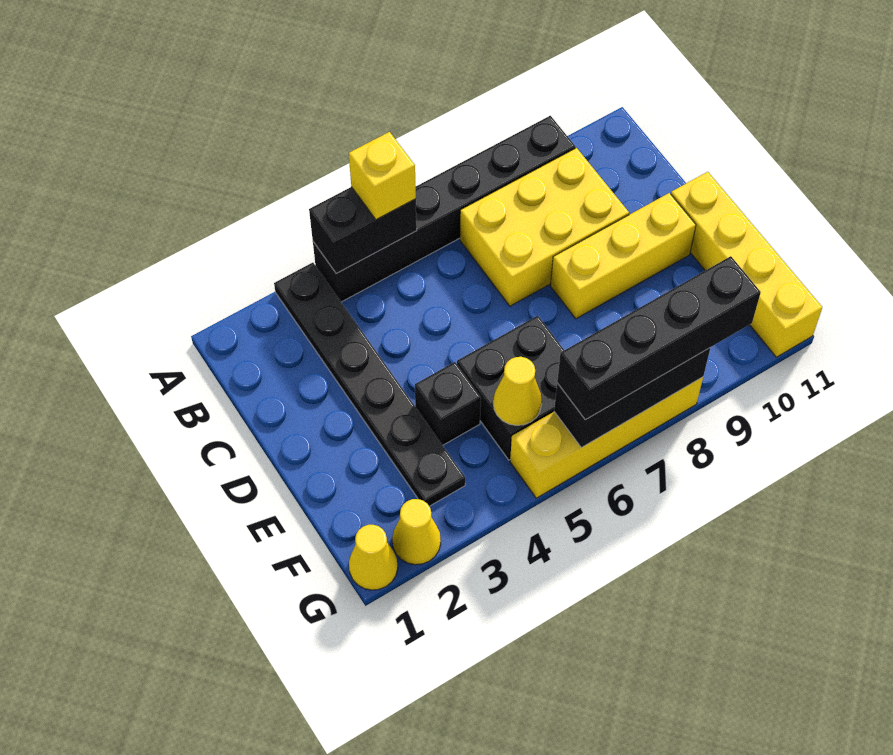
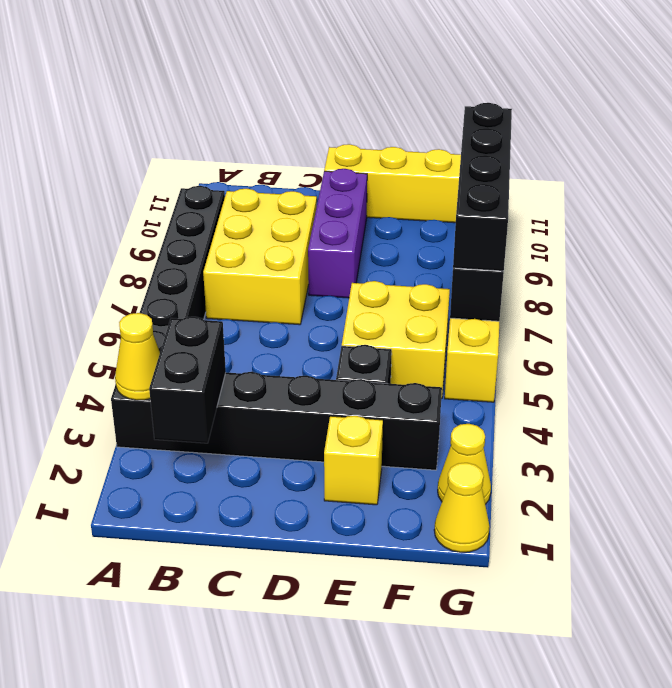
black plate A3:F3 level 1 -> black brick A3:F3 level 1
black brick A4:A5 level 2 -> black brick B2:B3 level 2
yellow brick A5 level 3 -> yellow brick E2 level 1
yellow brick D8:D10 level 1 -> purple brick D8:D10 level 1
black brick E5:F6 level 1 -> yellow brick E5:F6 level 1
yellow cone F5 level 2 -> yellow cone A3 level 2

